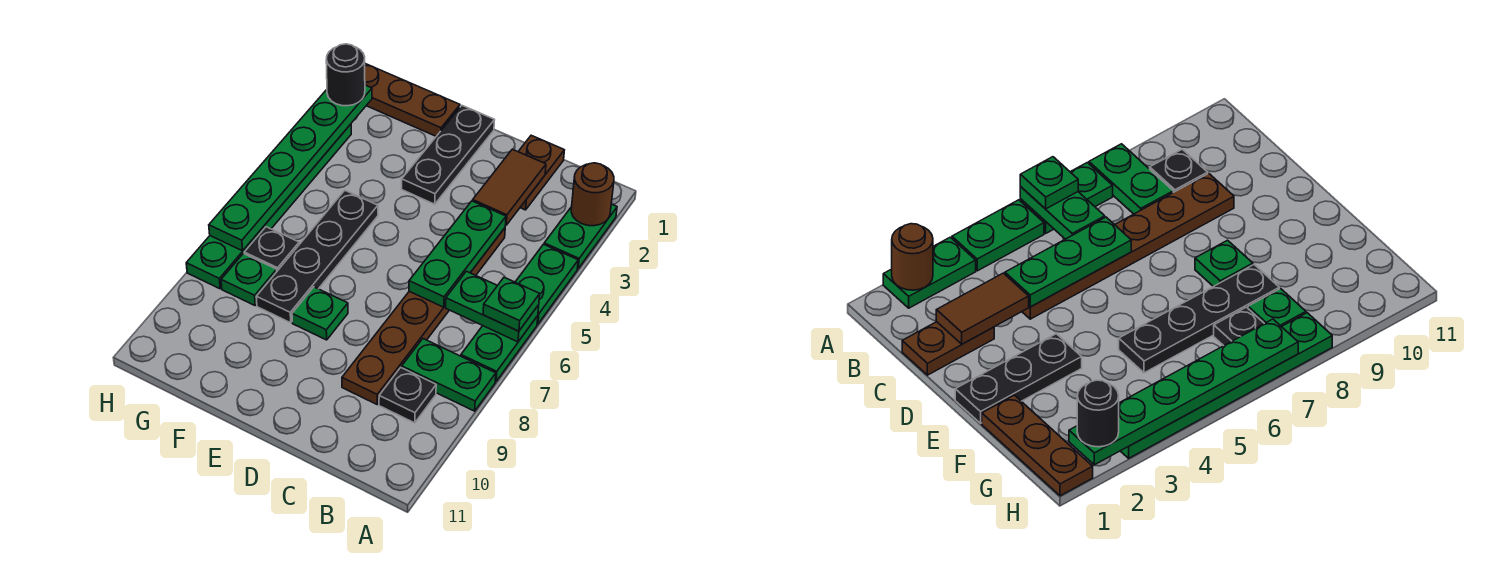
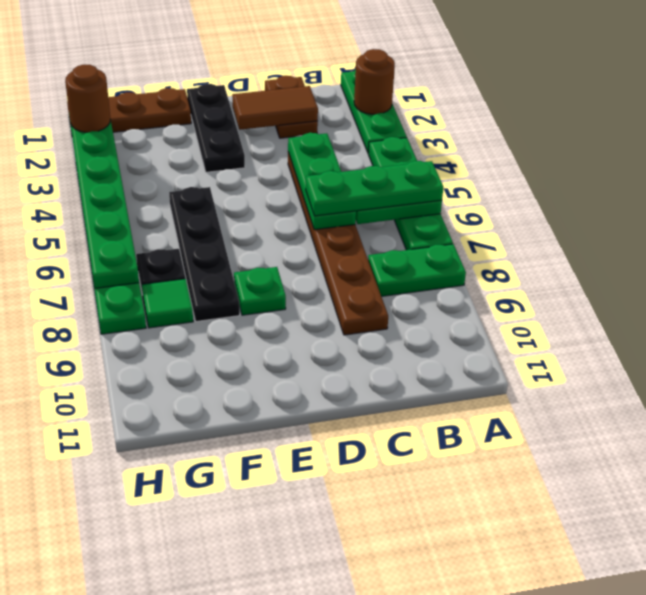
green plate A2:A3 level 1 -> green plate A1:A3 level 1
green plate A6 level 3 -> green plate A6:C6 level 3
black plate B9 level 1 -> none
brown tile C2:C3 level 2 -> brown tile C2:D2 level 2
green plate G8 level 1 -> green tile G8 level 1
black round brick H2 level 3 -> brown round brick H2 level 3

